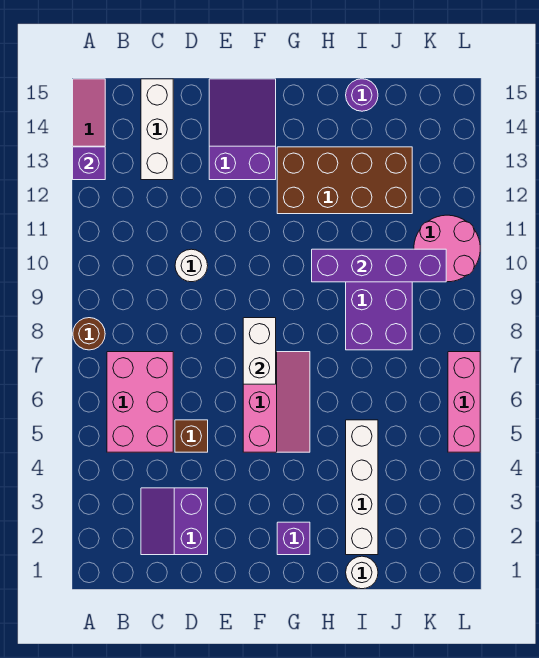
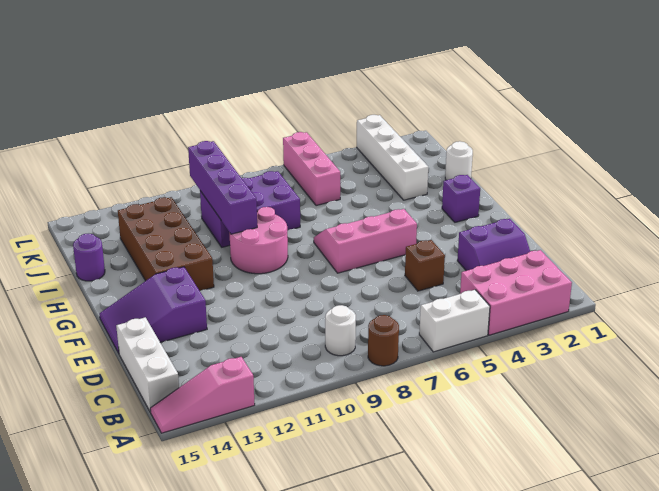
purple brick A13 level 2 -> none
pink brick B5:C7 level 1 -> pink brick A2:B4 level 1
white brick C13:C15 level 1 -> white brick B15:D15 level 1
white round brick D10 level 1 -> white round brick B9 level 1
white brick F7:F8 level 2 -> white brick A5:A6 level 1
white brick I2:I5 level 1 -> white brick I3:L3 level 1
pink round brick K10:L11 level 1 -> pink round brick G9:H10 level 1
pink brick L5:L7 level 1 -> pink brick J6:L6 level 1

